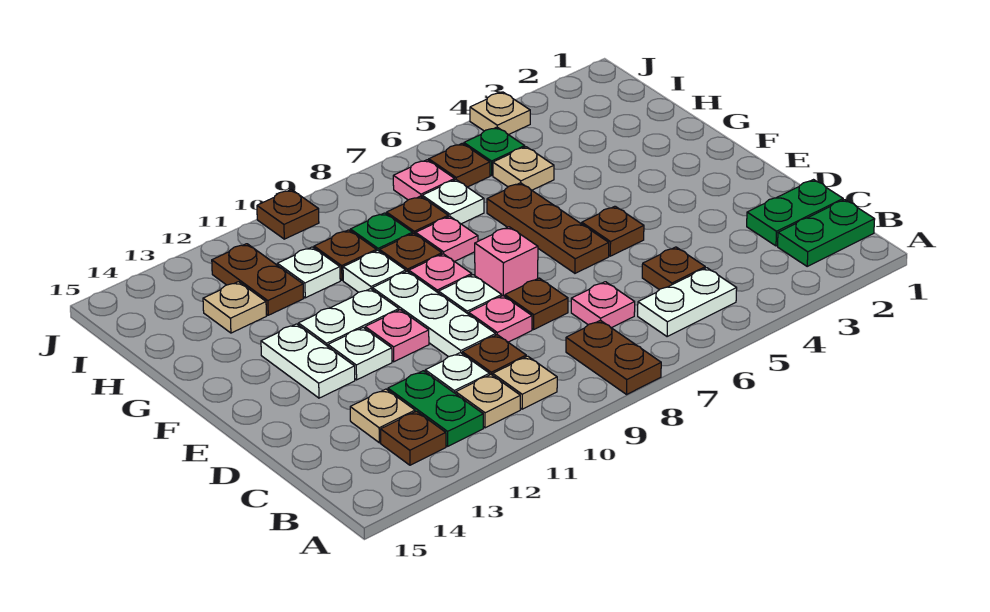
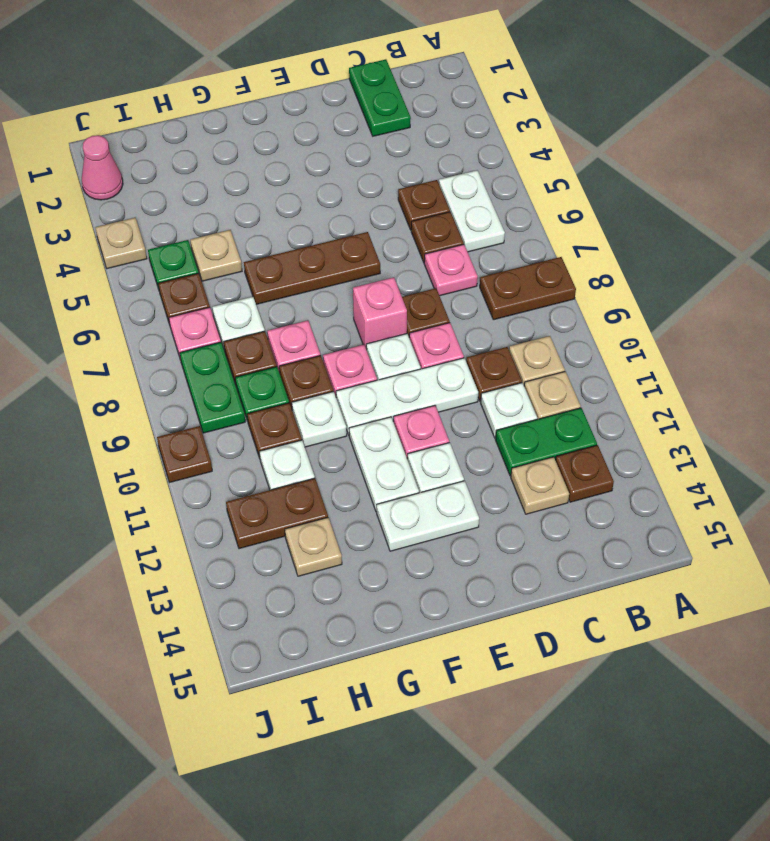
green plate B1:B2 level 1 -> green plate I8:I9 level 1
brown plate E5 level 1 -> brown plate C6 level 1
none -> pink cone J2 level 1

